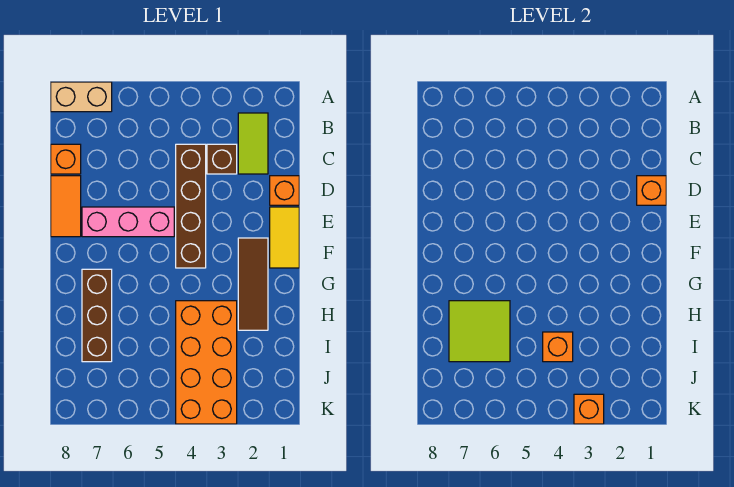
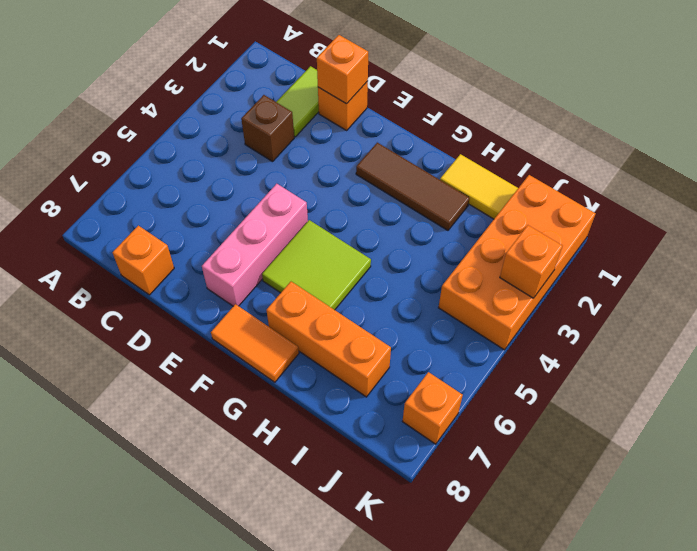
tan brick A7:A8 level 1 -> none
lime tile B2:C2 level 1 -> lime tile C1:C2 level 1
brown brick C4:F4 level 1 -> none
orange tile D8:E8 level 1 -> orange tile F8:G8 level 1
yellow tile E1:F1 level 1 -> yellow tile H1:I1 level 1
brown brick G7:I7 level 1 -> orange brick G7:I7 level 1
orange brick H3:K4 level 1 -> orange brick J1:K4 level 1
lime tile H6:I7 level 2 -> lime tile F5:G6 level 1
orange brick I4 level 2 -> orange brick K7 level 1

